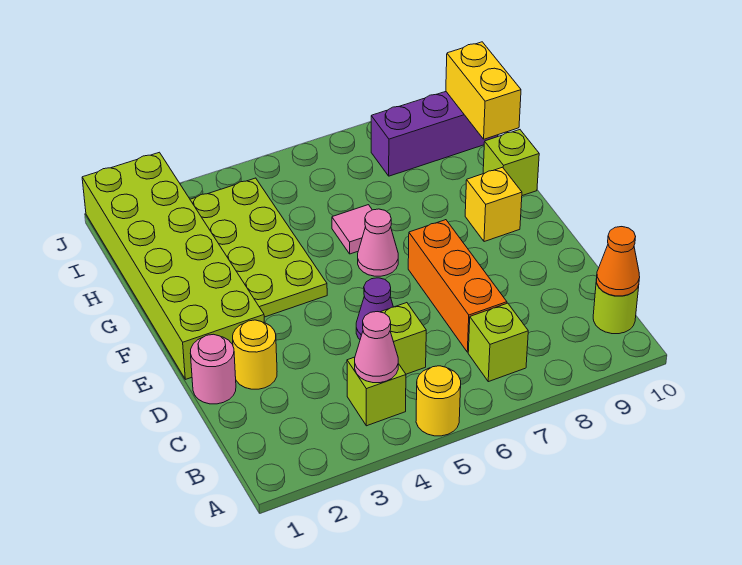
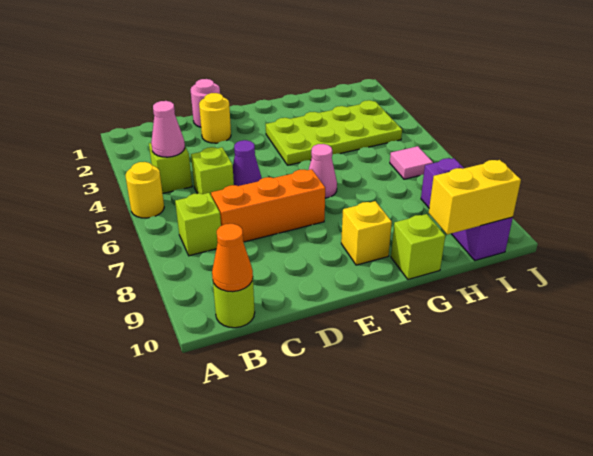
lime brick E1:J2 level 1 -> none
pink tile G6 level 1 -> pink tile I6 level 1

